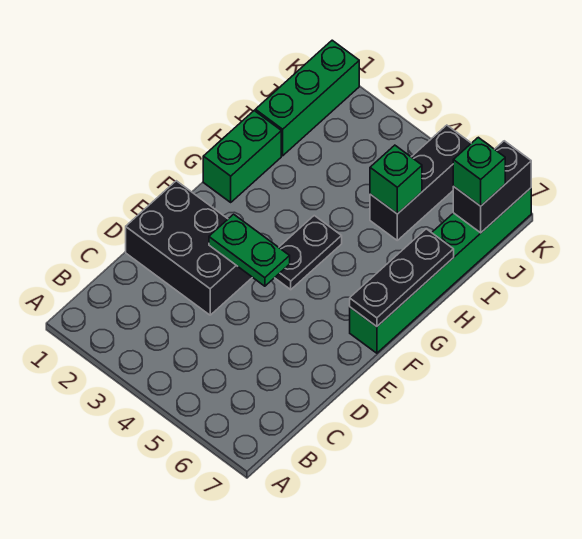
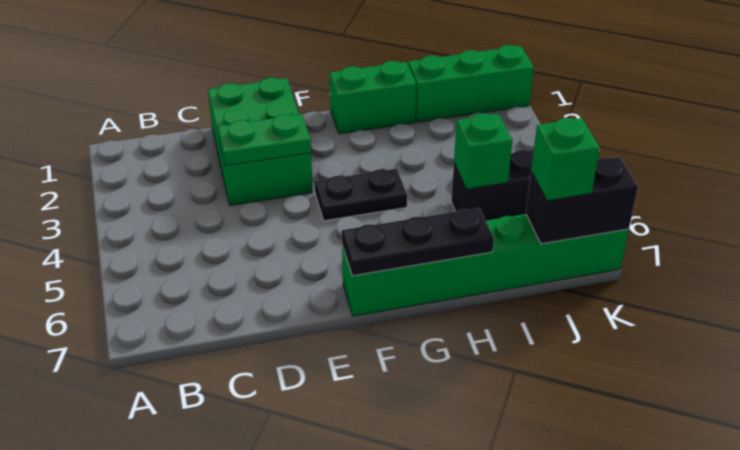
black brick D1:E3 level 1 -> green brick D1:E3 level 1
green plate E3:E4 level 2 -> green plate D3:E3 level 2

